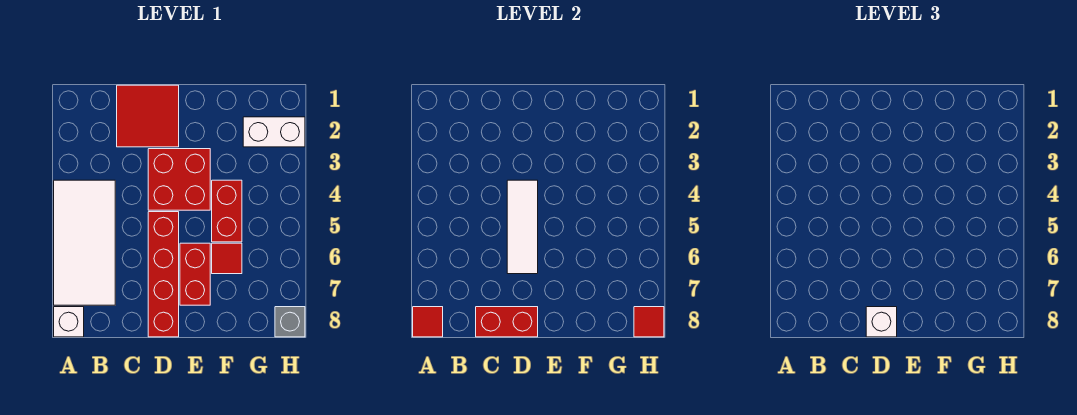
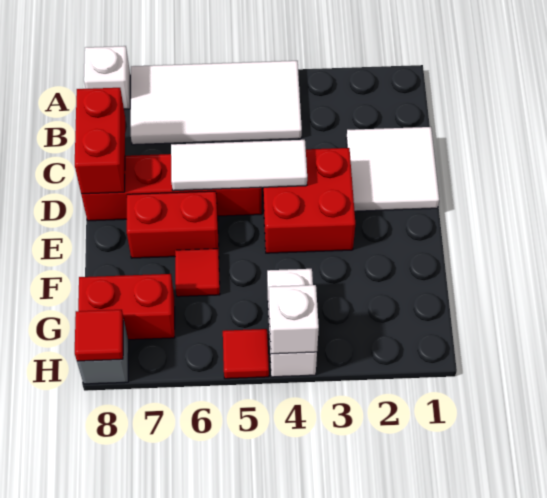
red tile A8 level 2 -> red tile H5 level 1
red tile C1:D2 level 1 -> white tile C1:D2 level 1
white brick D8 level 3 -> white brick H4 level 2
red brick F4:F5 level 1 -> red brick G7:G8 level 1
white brick G2:H2 level 1 -> white brick G4:H4 level 1

